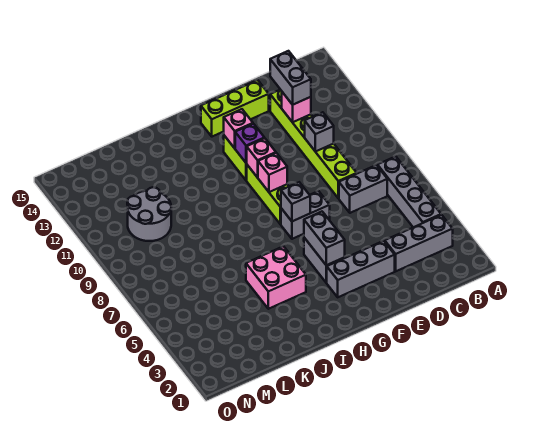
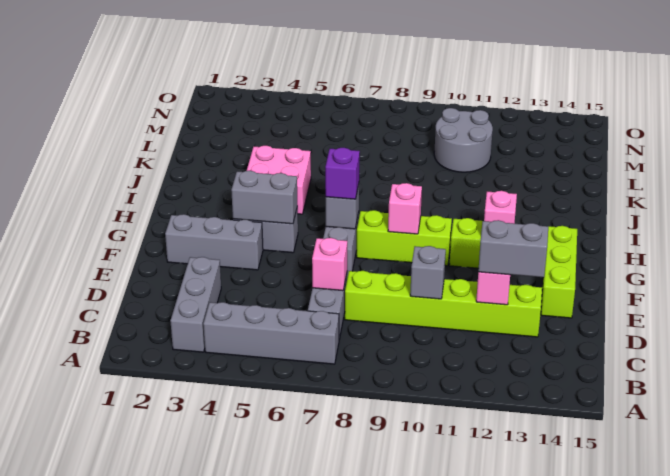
grey brick E3:G3 level 1 -> grey brick F2:F4 level 1
pink brick G10 level 2 -> pink brick D7 level 2
purple brick G11 level 2 -> purple brick G7 level 3

